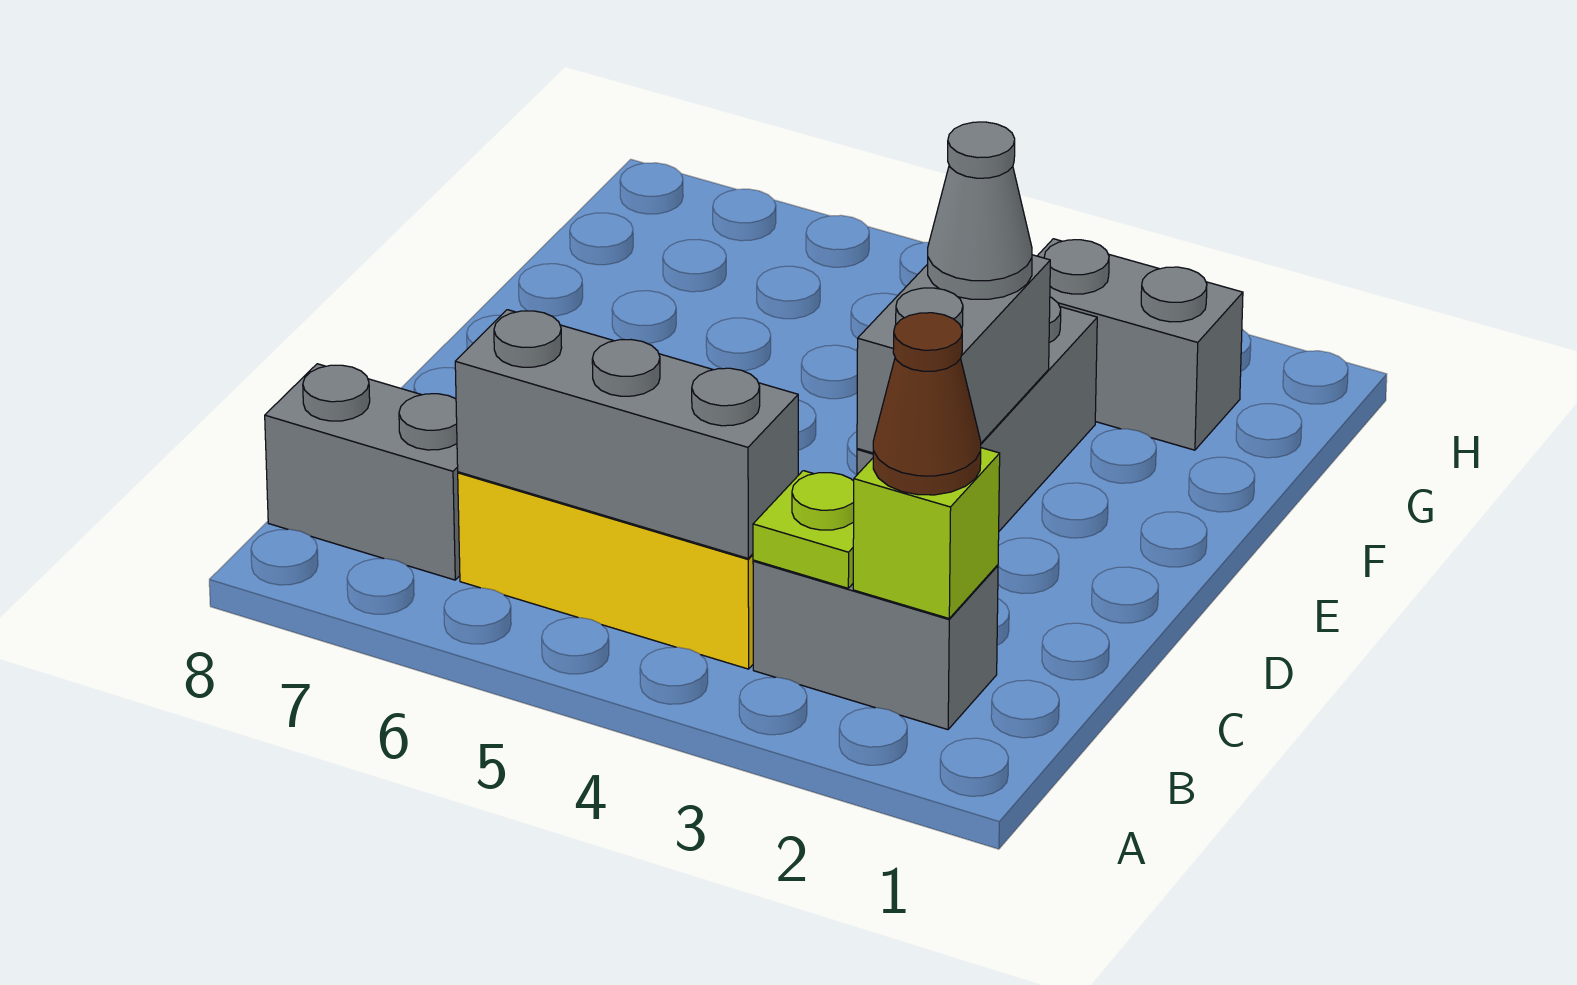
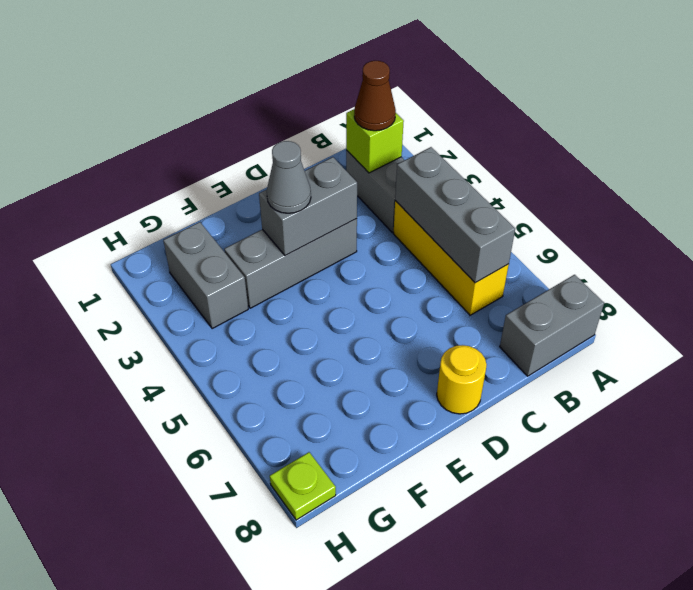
lime plate B3 level 2 -> lime plate H8 level 1
grey brick B7:B8 level 1 -> grey brick A8:B8 level 1
none -> yellow round brick D8 level 1

